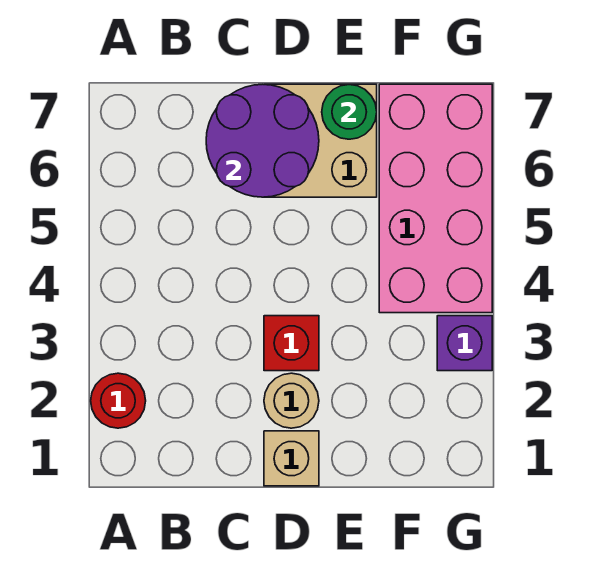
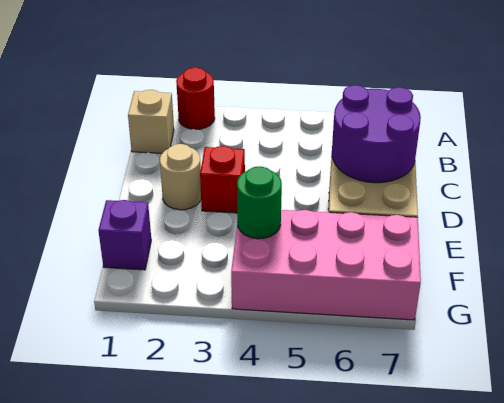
tan brick D1 level 1 -> tan brick B1 level 1
green round brick E7 level 2 -> green round brick F4 level 2
purple brick G3 level 1 -> purple brick F1 level 1

